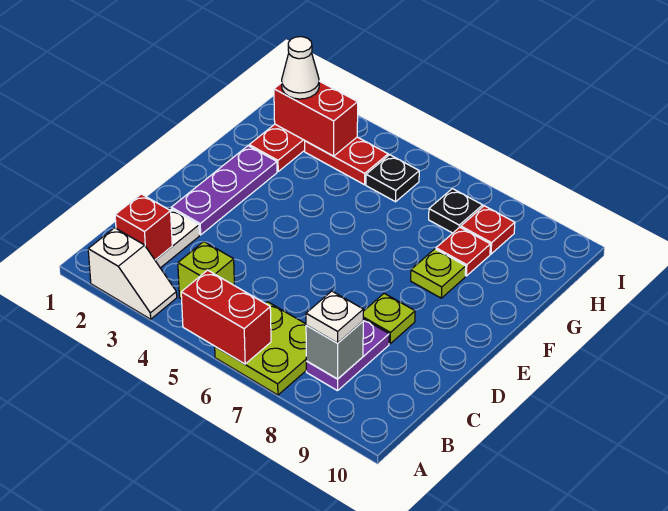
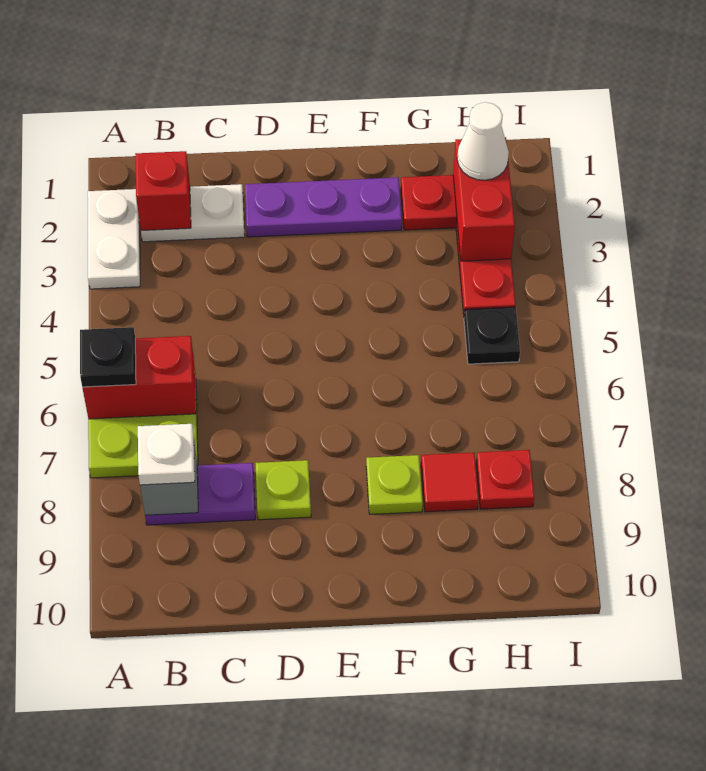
white slope A2:A3 level 1 top 2 -> white plate A2:A3 level 1
red brick A5:A6 level 2 -> red brick A6:B6 level 2
lime brick B4 level 1 -> none
red plate G8 level 1 -> red tile G8 level 1
black plate H7 level 1 -> black plate A6 level 3

